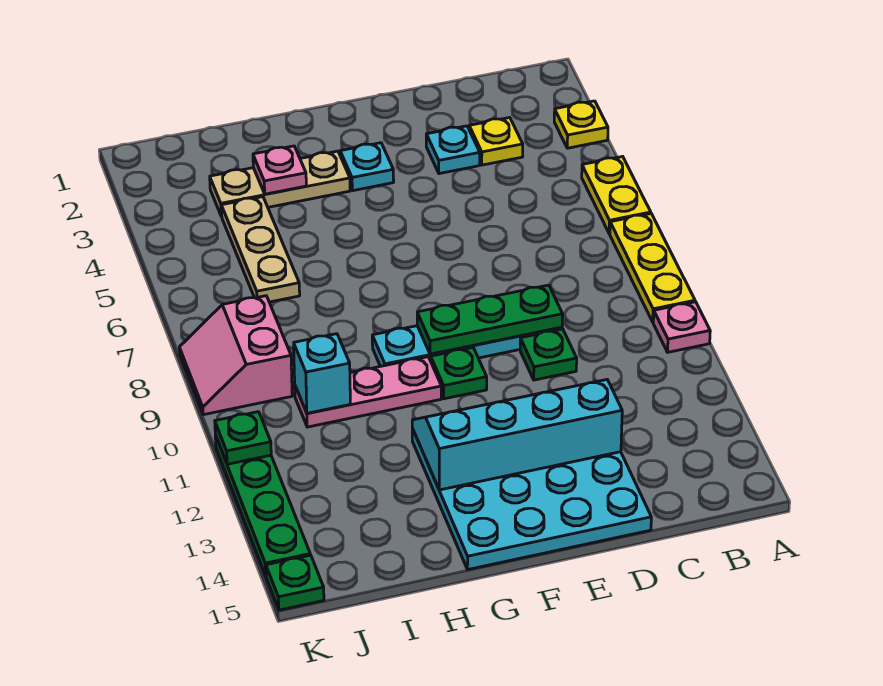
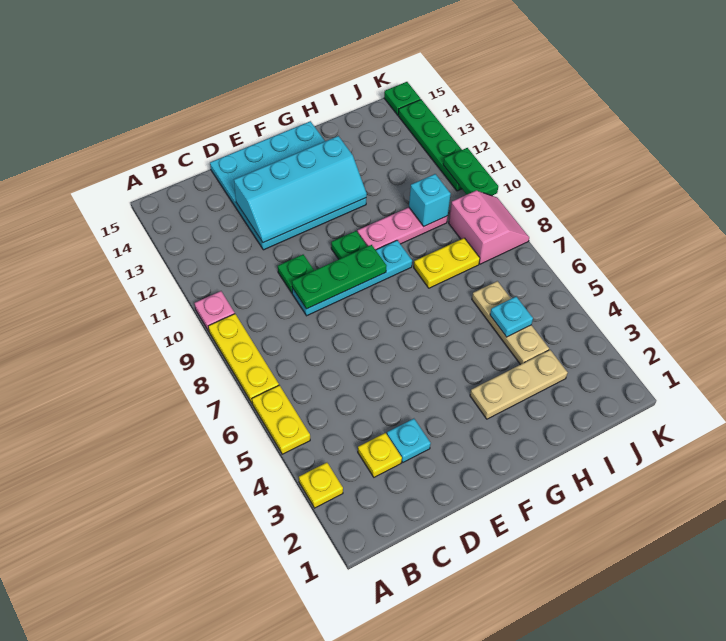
cyan plate F3 level 1 -> cyan plate I5 level 2
pink plate H3 level 2 -> none
none -> yellow plate H8:I8 level 1
green plate K11 level 2 -> green plate K10:K11 level 2

